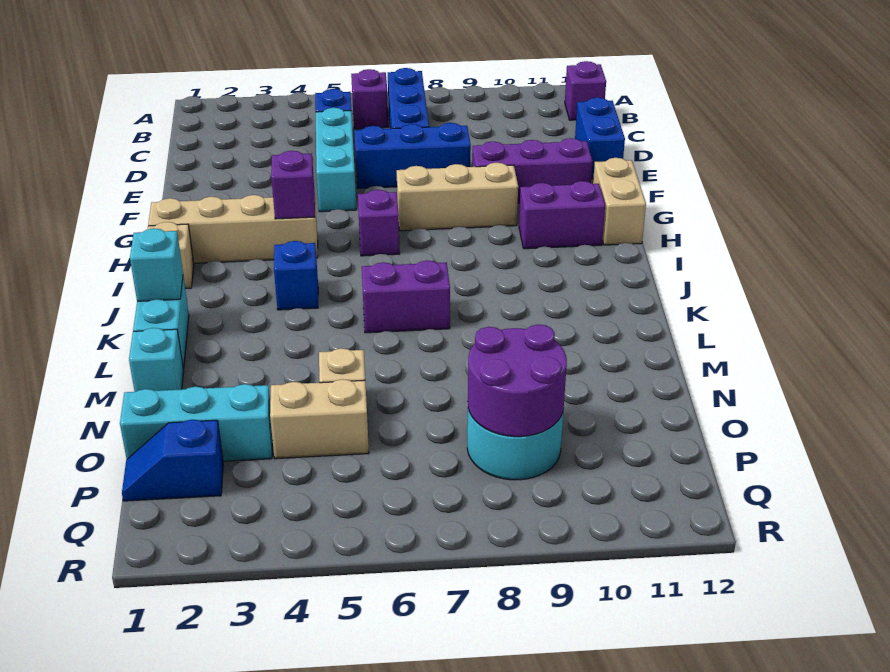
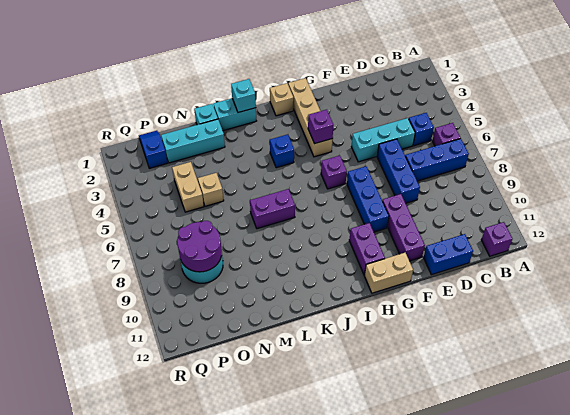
tan brick G7:G9 level 1 -> blue brick G7:G9 level 1
purple brick K6:K7 level 1 -> purple brick K7:L7 level 1
cyan brick O1:O3 level 1 -> cyan brick M2:O2 level 1

